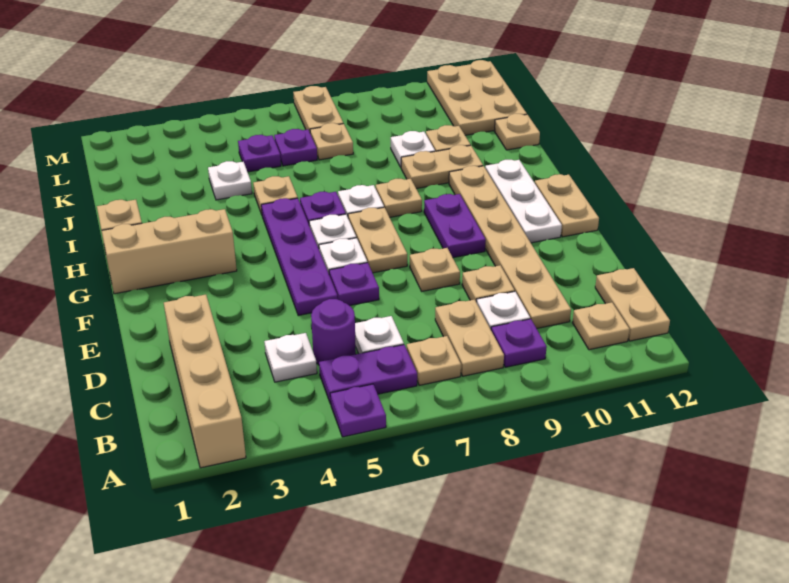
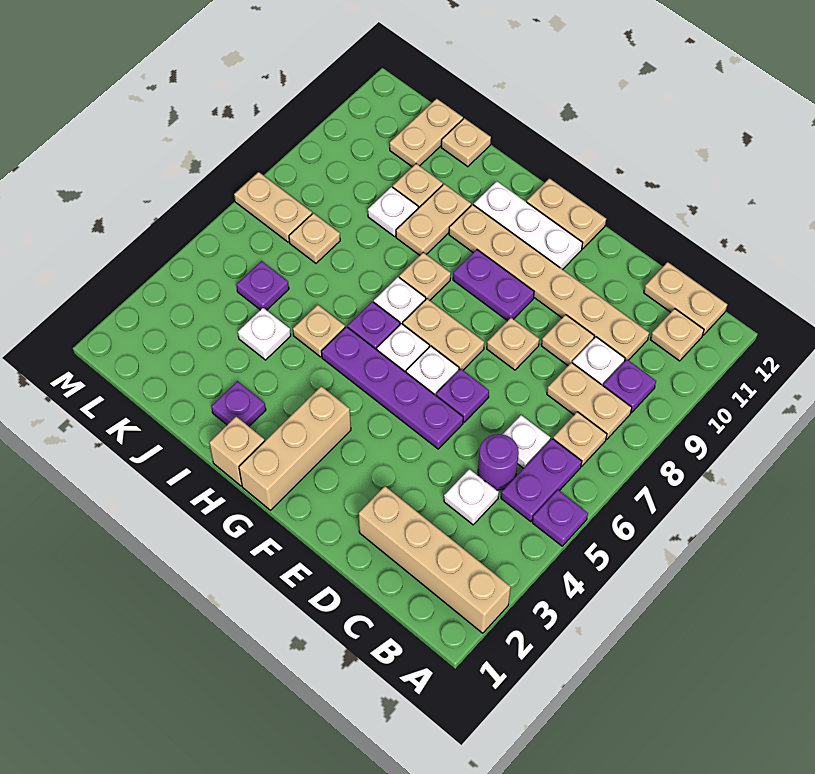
purple plate K6 level 1 -> purple plate I2 level 1
tan plate K11:M12 level 1 -> tan plate K11:K12 level 1

